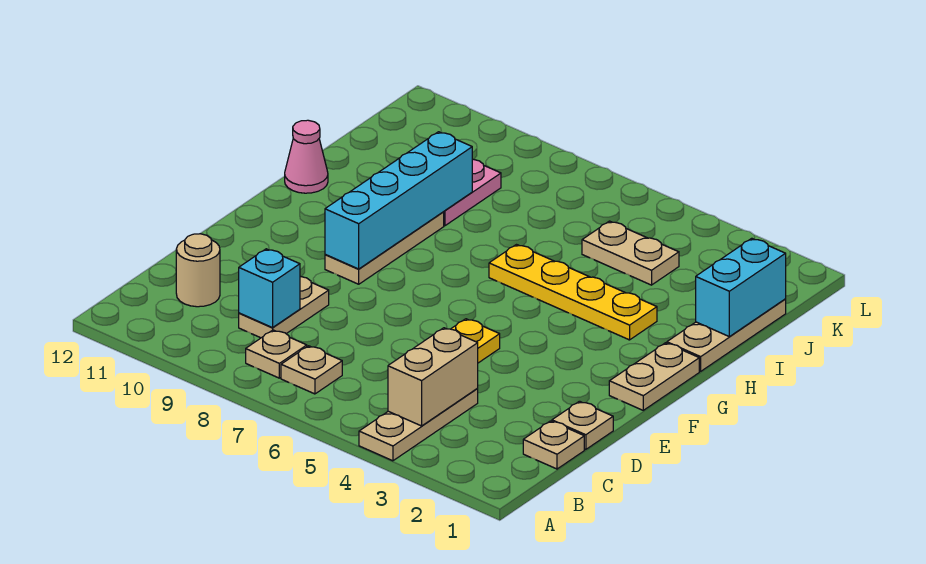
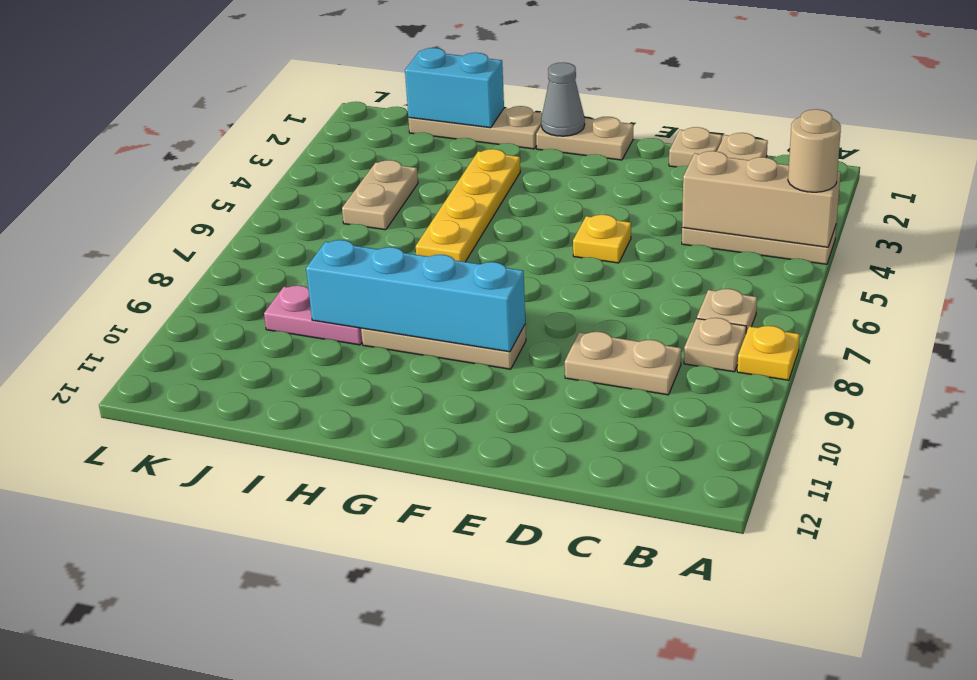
none -> yellow plate A8 level 1
tan brick B4:C4 level 2 -> tan brick A4:C4 level 2
cyan brick C9 level 2 -> none
tan round brick C11 level 1 -> tan round brick A4 level 3
none -> grey cone G1 level 2
pink cone H12 level 1 -> none

